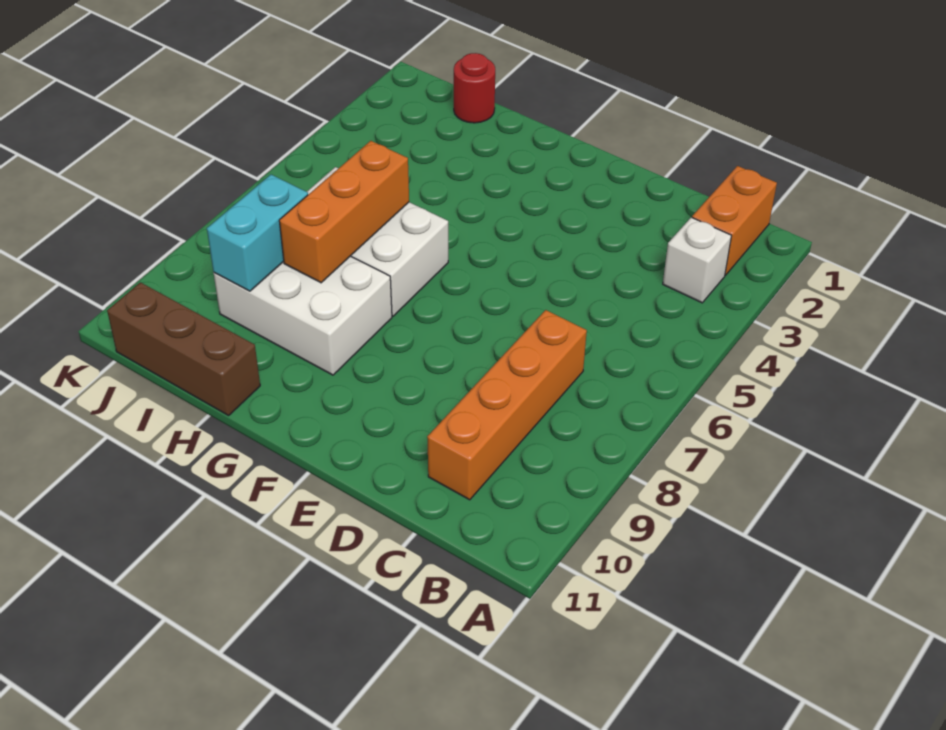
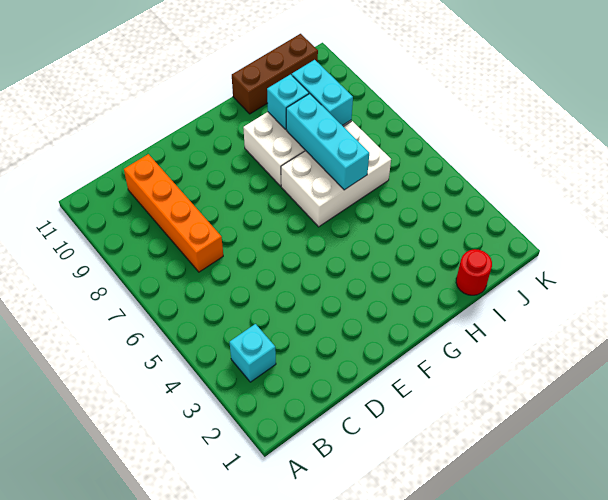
orange brick B1:B2 level 1 -> none
white brick B3 level 1 -> cyan brick B3 level 1
orange brick H6:H8 level 2 -> cyan brick H6:H8 level 2
none -> cyan brick H9 level 2

